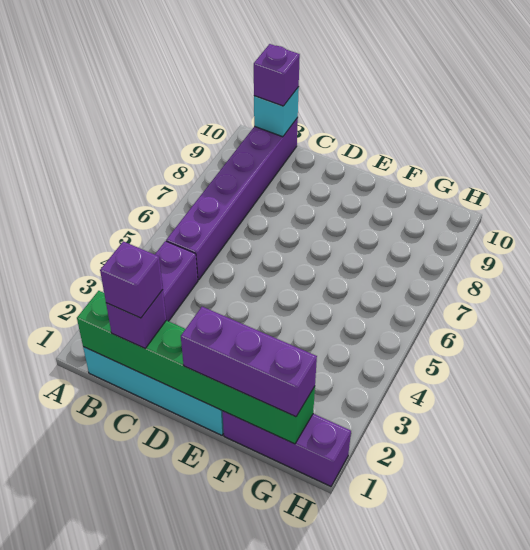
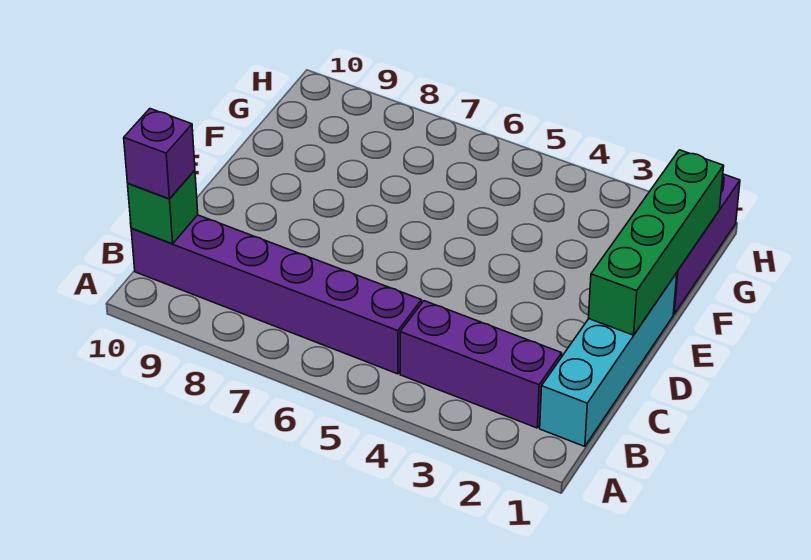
green brick B1:G1 level 2 -> green brick D1:G1 level 2
cyan brick B10 level 2 -> green brick B10 level 2
purple brick C1 level 3 -> none
purple brick C1 level 4 -> none
purple brick E1:G1 level 3 -> none

